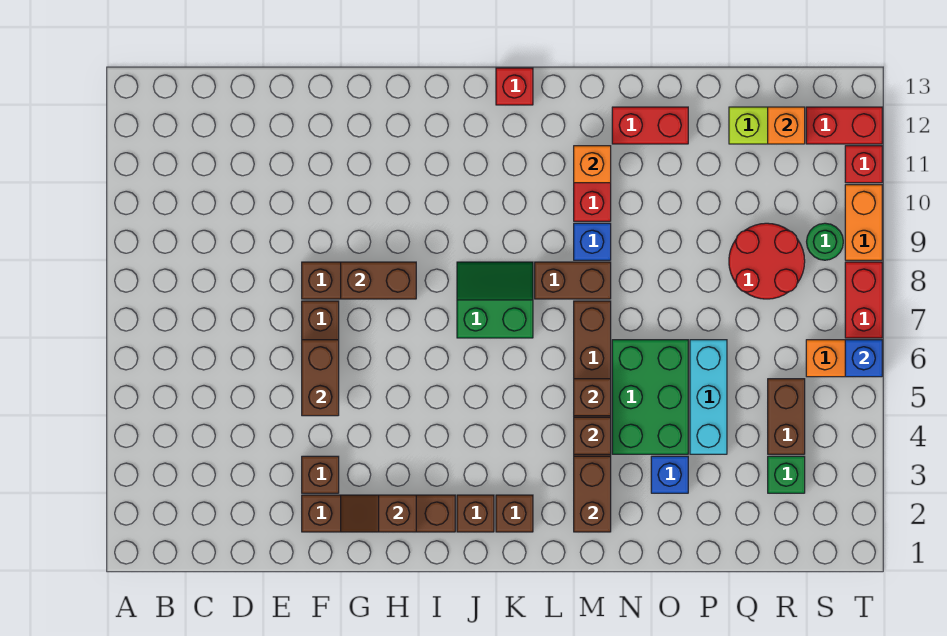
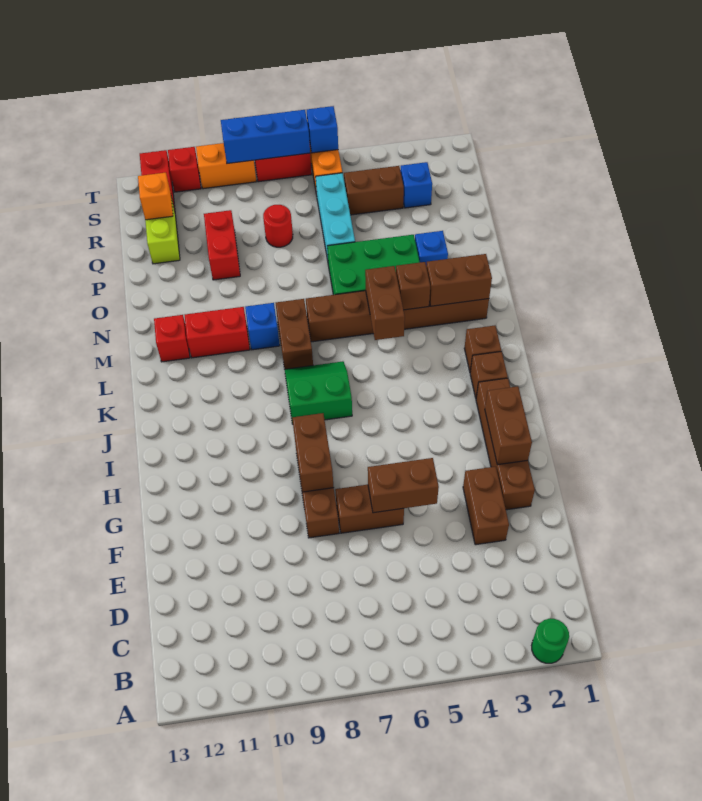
brown brick F3 level 1 -> brown brick E3:F3 level 1
brown slope G2:H2 level 2 top H -> brown brick G2:H2 level 2
green slope J7:K8 level 1 top 7 -> green slope J7:K8 level 1 top J
red brick K13 level 1 -> red brick M12 level 1
brown brick M5 level 2 -> brown brick L5:M5 level 2
orange brick M11 level 2 -> none
red brick N12:O12 level 1 -> red brick P10:Q10 level 1
cyan brick P4:P6 level 1 -> cyan brick P6:R6 level 1
red round brick Q8:R9 level 1 -> red round brick Q8 level 1
green brick R3 level 1 -> blue brick R3 level 1
green round brick S9 level 1 -> green round brick A2 level 1
none -> blue brick T7:T9 level 2

